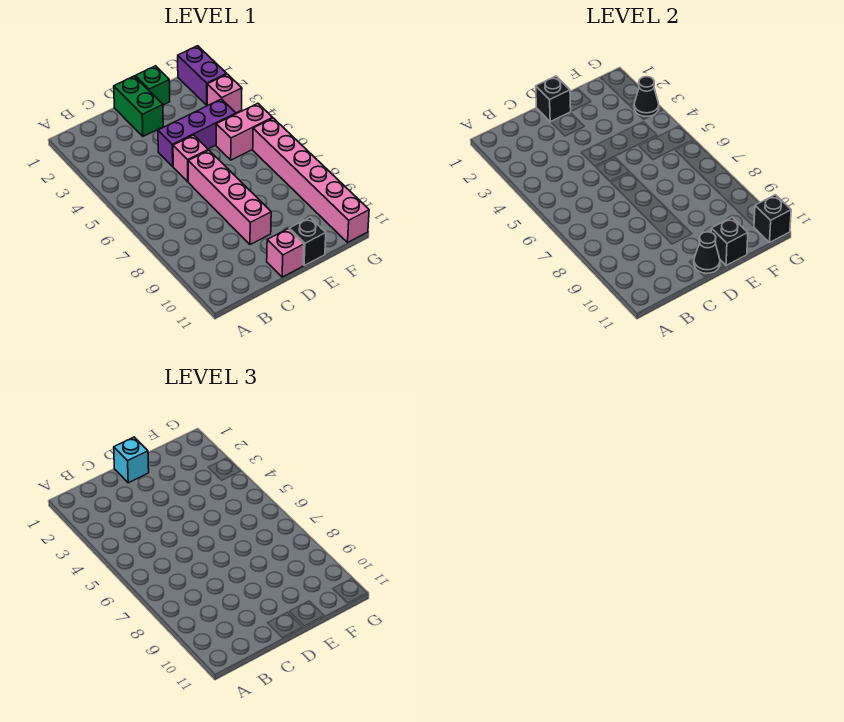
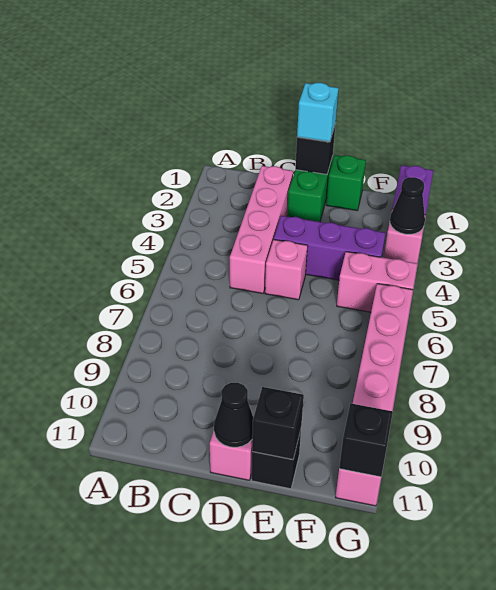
pink brick D6:D9 level 1 -> pink brick C2:C5 level 1

